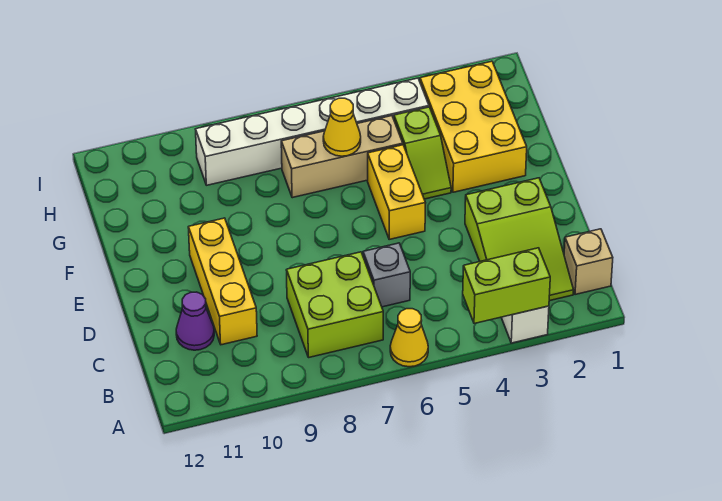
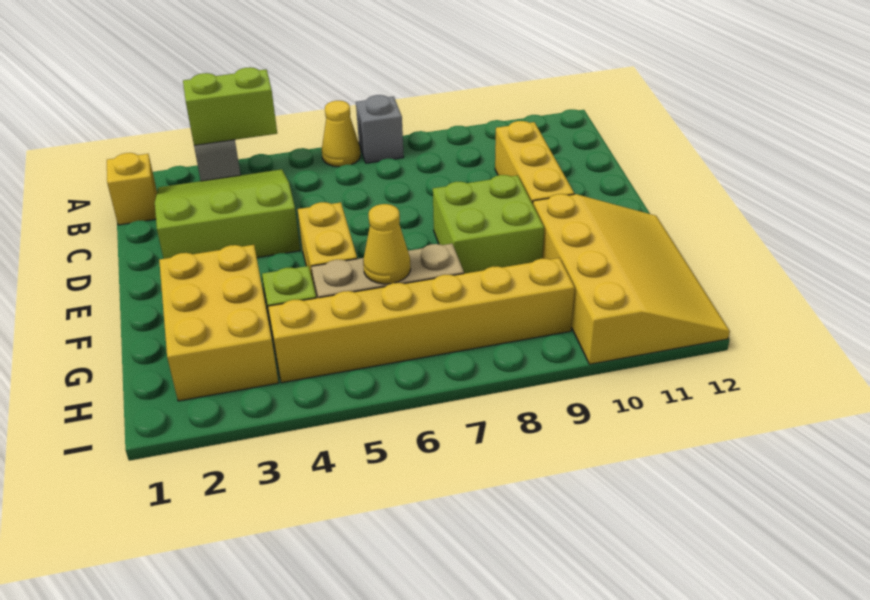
tan brick B1 level 1 -> yellow brick B1 level 1
lime slope B2:D3 level 1 top D -> lime slope B2:D4 level 1 top D
lime brick B7:C8 level 1 -> lime brick E8:F9 level 1
grey brick C6 level 1 -> grey brick A7 level 1
purple cone C11 level 1 -> none
none -> yellow slope F10:I12 level 1 top 10
white brick H4:H9 level 1 -> yellow brick H4:H9 level 1

